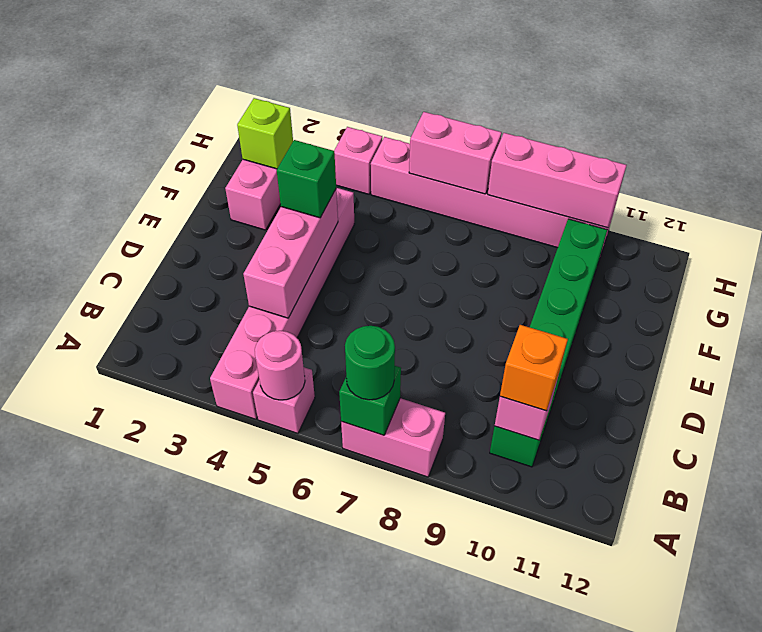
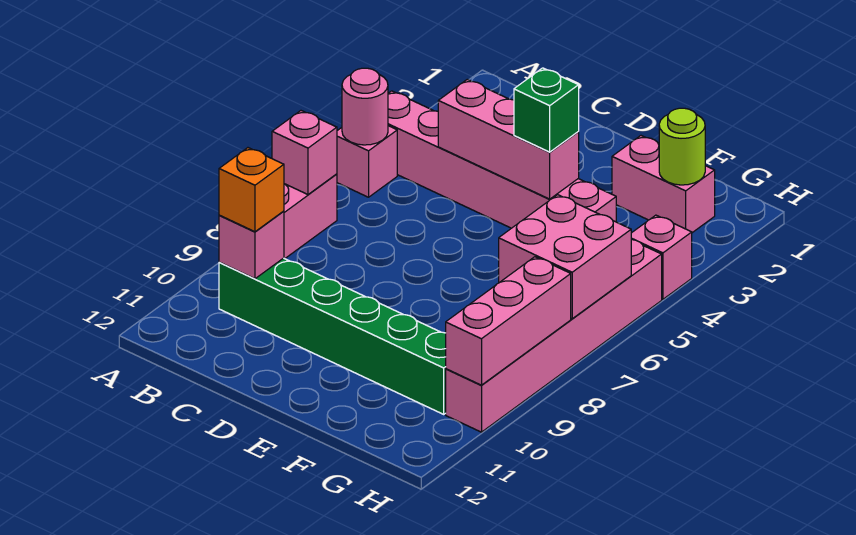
green brick A7 level 2 -> pink brick A7 level 2
green round brick A7 level 3 -> none
lime brick G2 level 2 -> lime round brick G2 level 2
pink brick H6:H7 level 2 -> pink brick G6:H7 level 2

